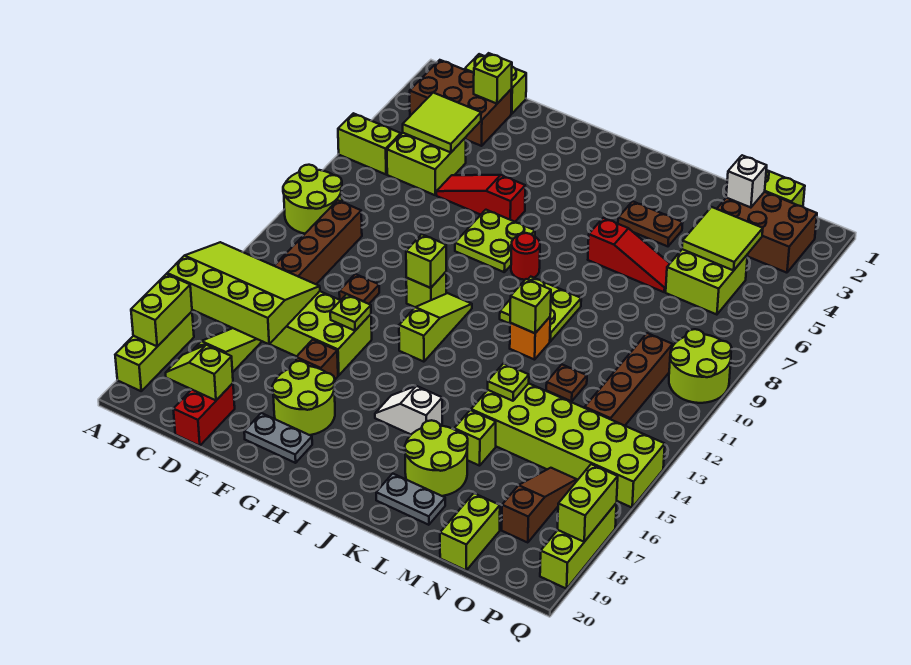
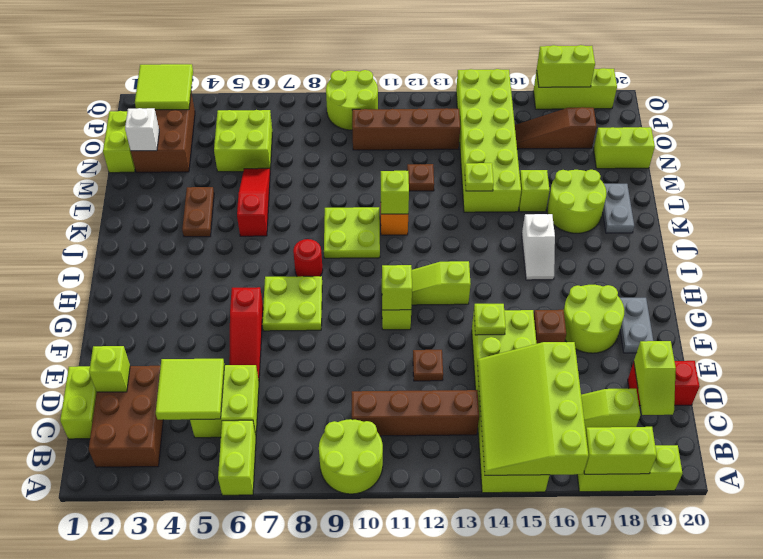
lime tile N4:O5 level 2 -> lime tile P2:Q3 level 2

